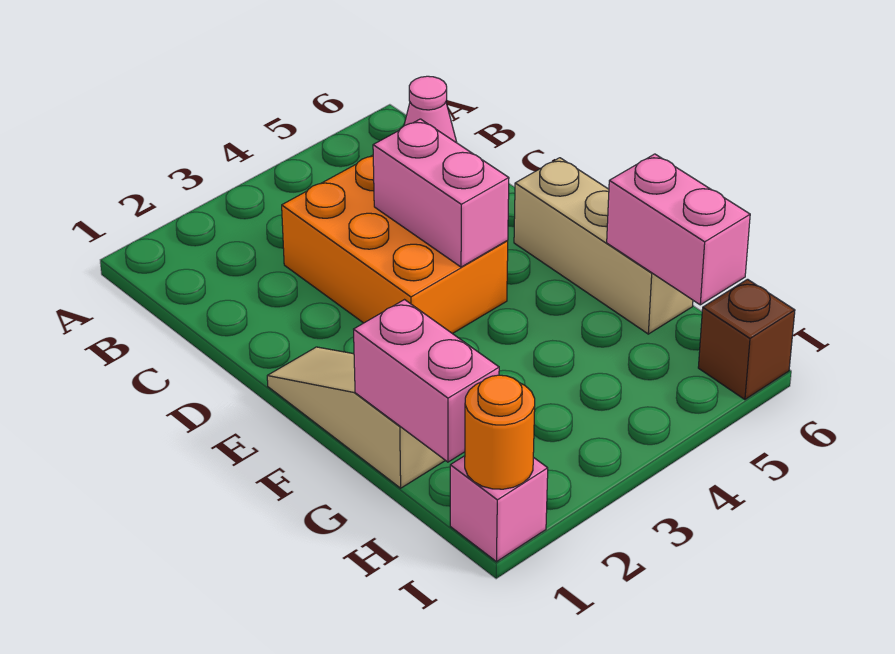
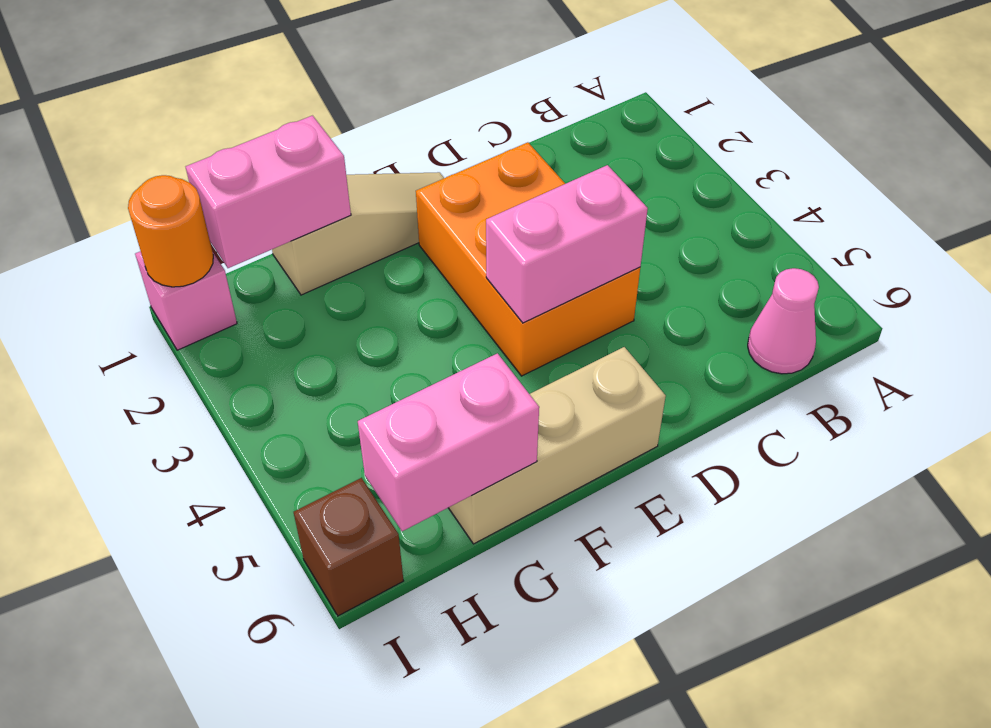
orange brick C3:E4 level 1 -> orange brick D2:E4 level 1

